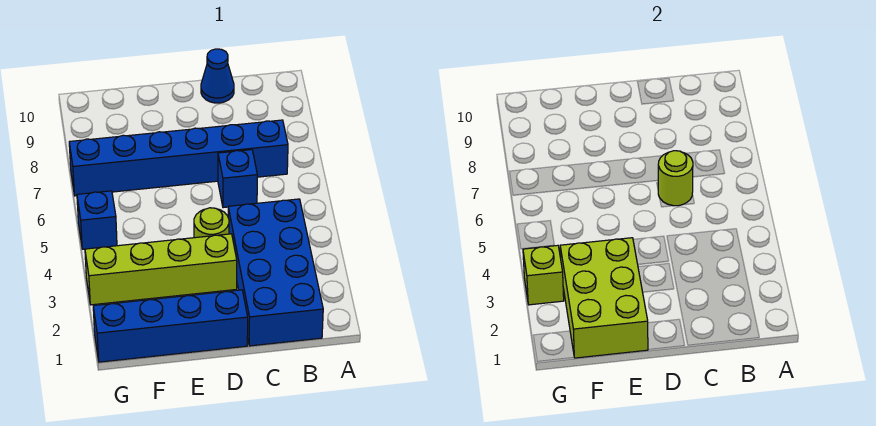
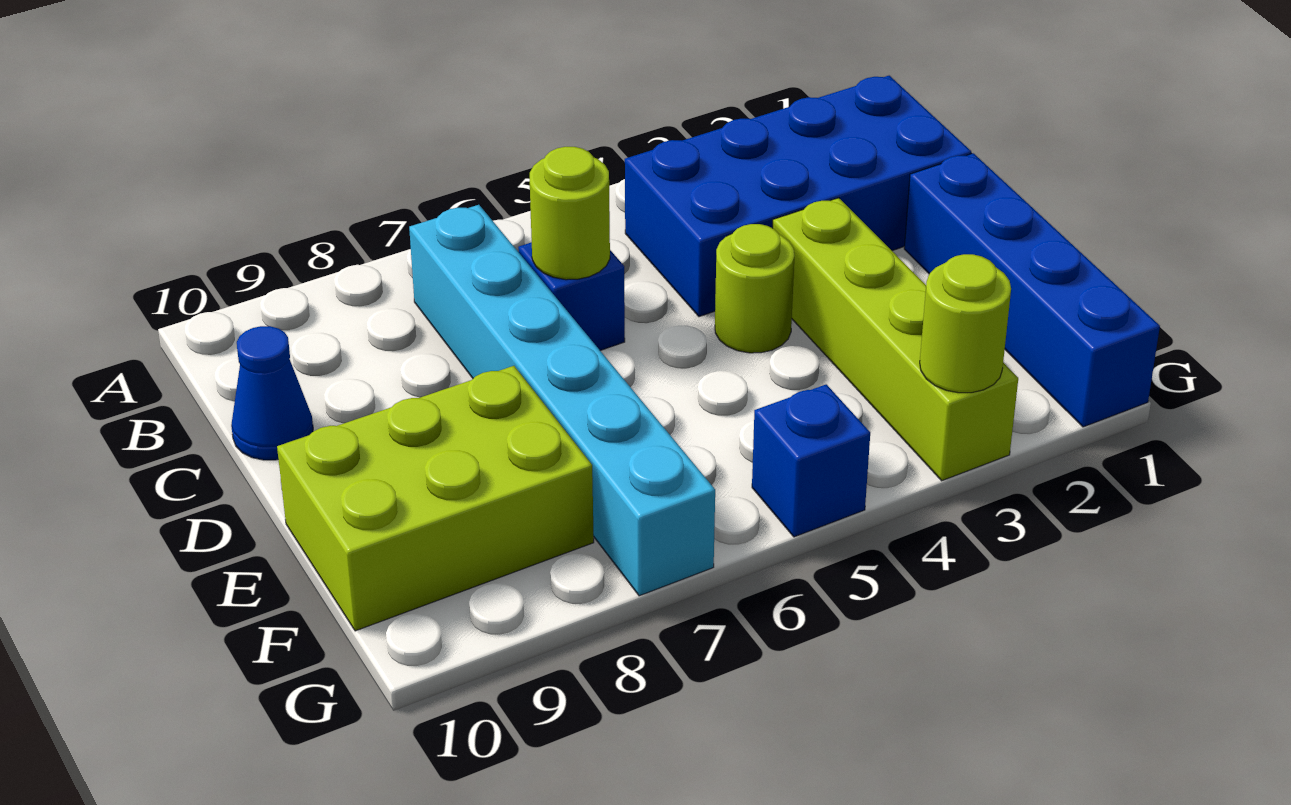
blue brick B7:G7 level 1 -> cyan brick B7:G7 level 1
lime brick E1:F3 level 2 -> lime brick E8:F10 level 1
lime brick G3 level 2 -> lime round brick G3 level 2

